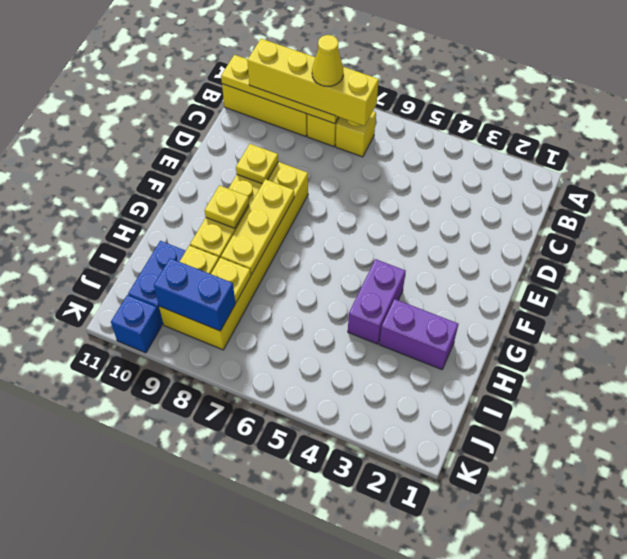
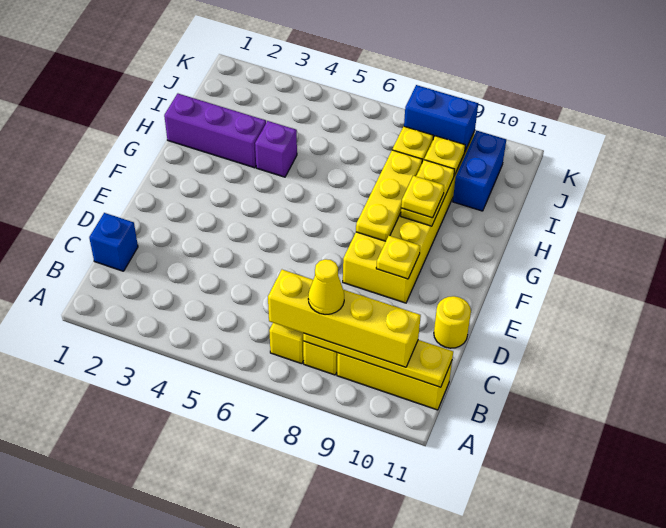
none -> yellow round brick D11 level 1
purple brick G4:H4 level 1 -> purple brick H4 level 1
purple brick H2:H3 level 1 -> purple brick H1:H3 level 1
blue brick K10 level 1 -> blue brick C1 level 1

